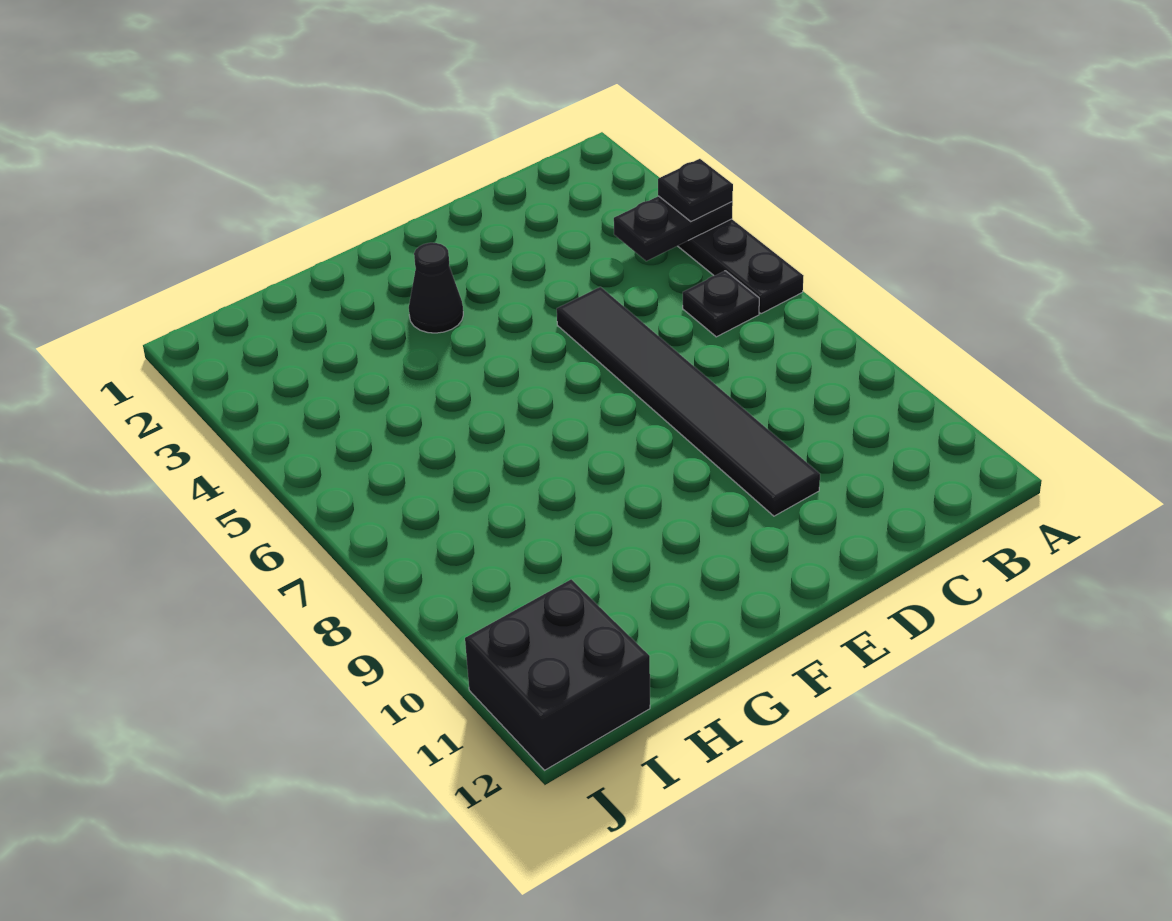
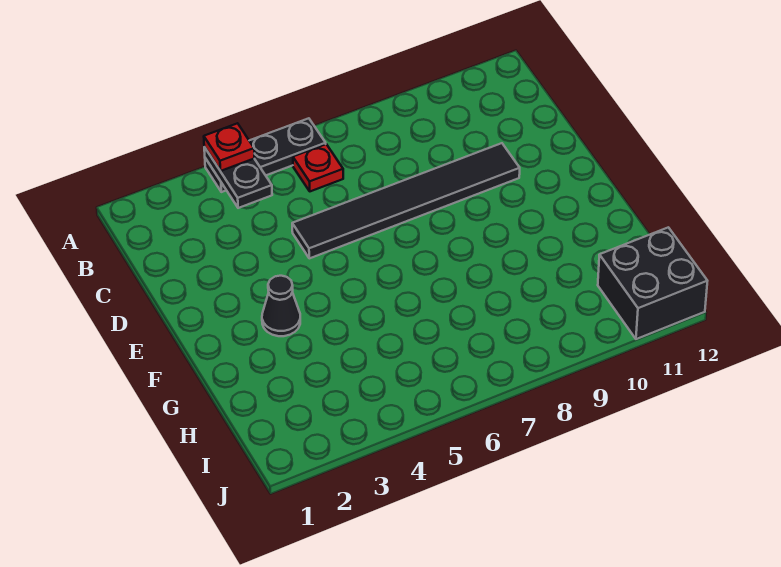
black plate A4 level 3 -> red plate A4 level 3
black plate B6 level 1 -> red plate B6 level 1

